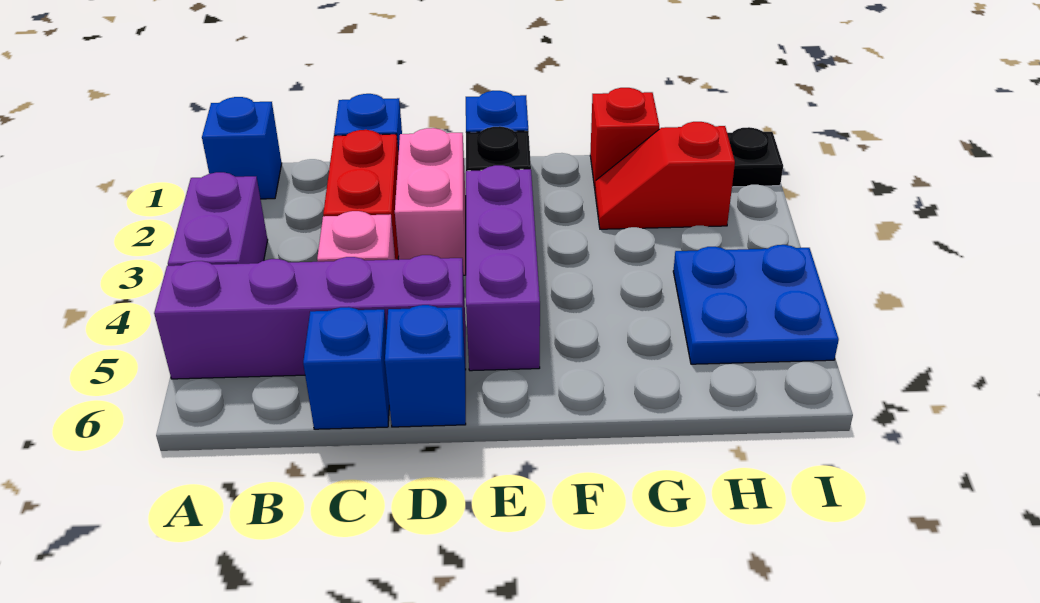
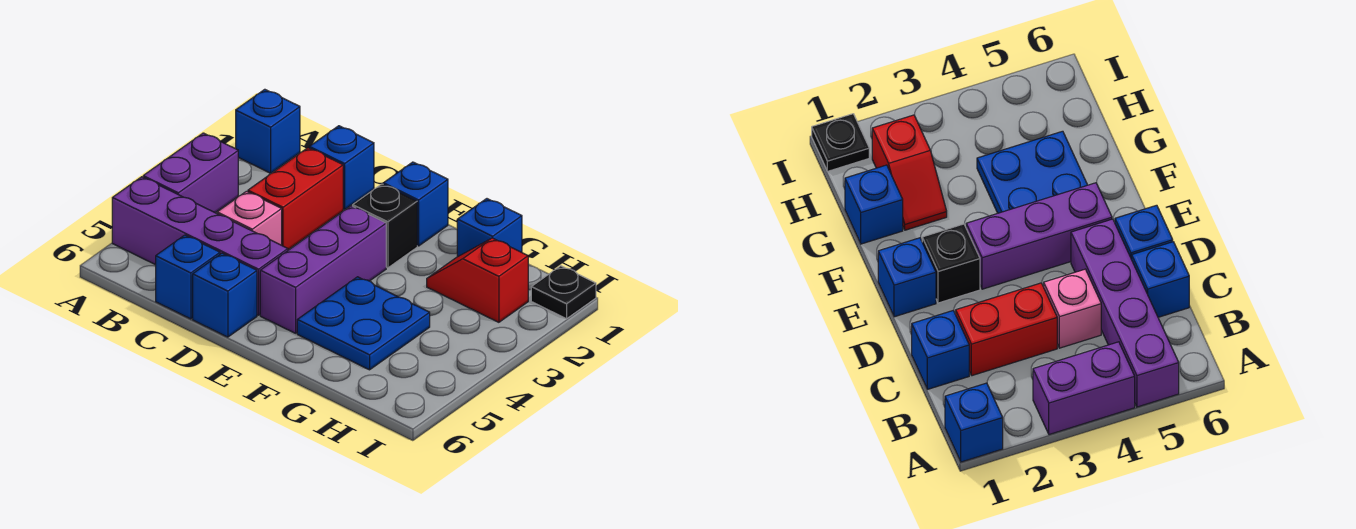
pink brick D2:D3 level 1 -> none
red brick G1 level 1 -> blue brick G1 level 1
blue plate H4:I5 level 1 -> blue plate F4:G5 level 1

